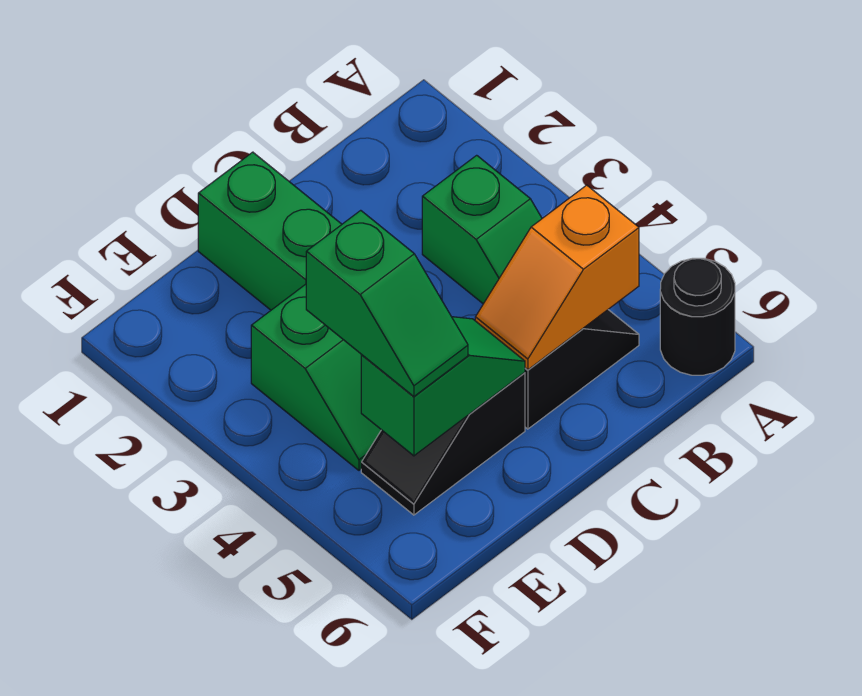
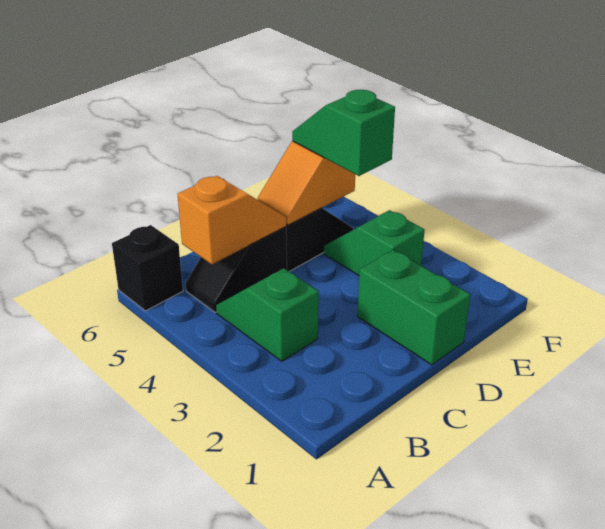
black round brick A6 level 1 -> black brick A6 level 1
green slope D5:E5 level 2 top E -> orange slope D5:E5 level 2 top E

